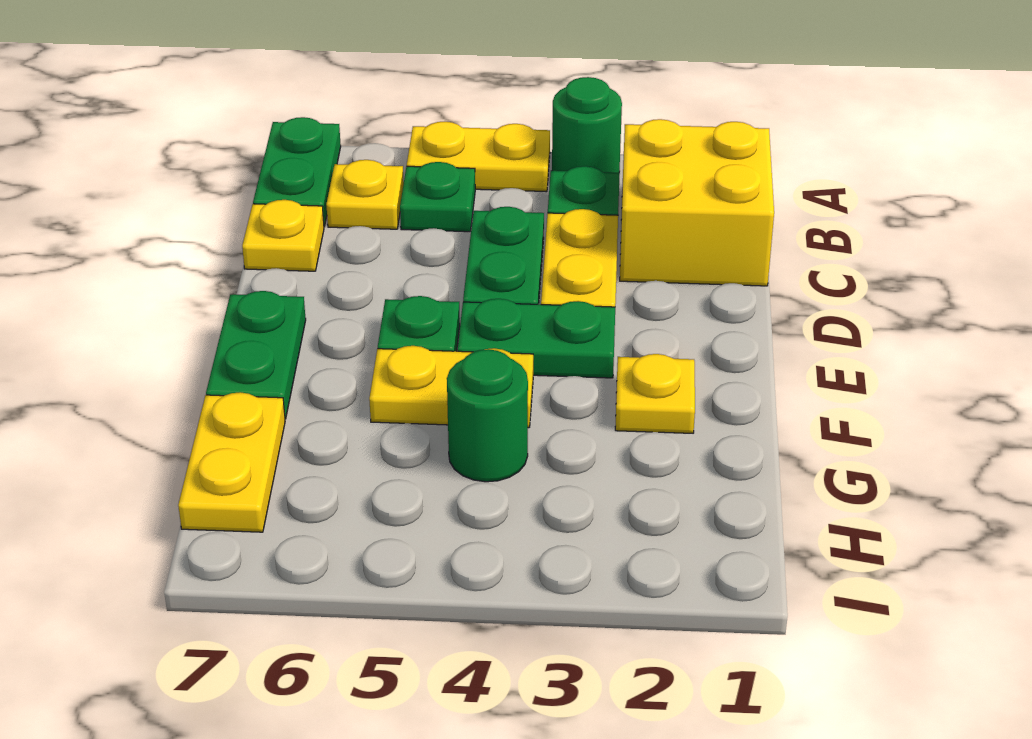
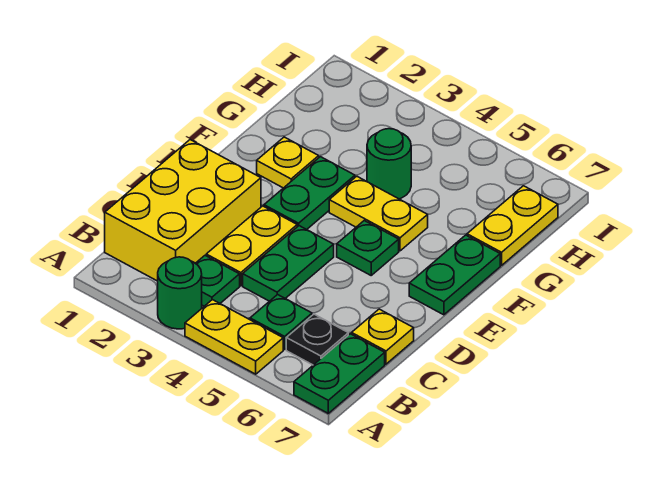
yellow brick B1:C2 level 1 -> yellow brick B1:D2 level 1
yellow plate B6 level 1 -> black plate B6 level 1
green plate E3:E4 level 1 -> green plate E3:F3 level 1

